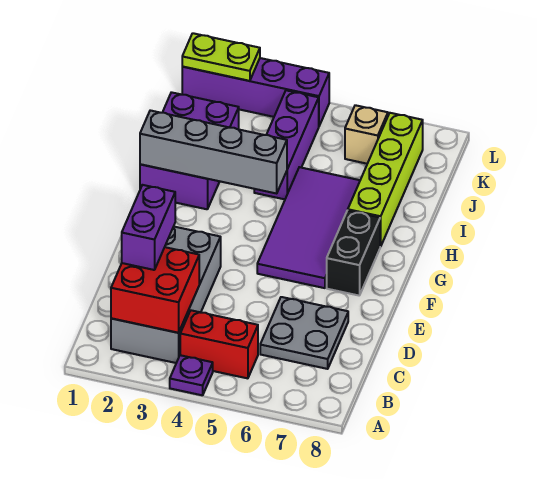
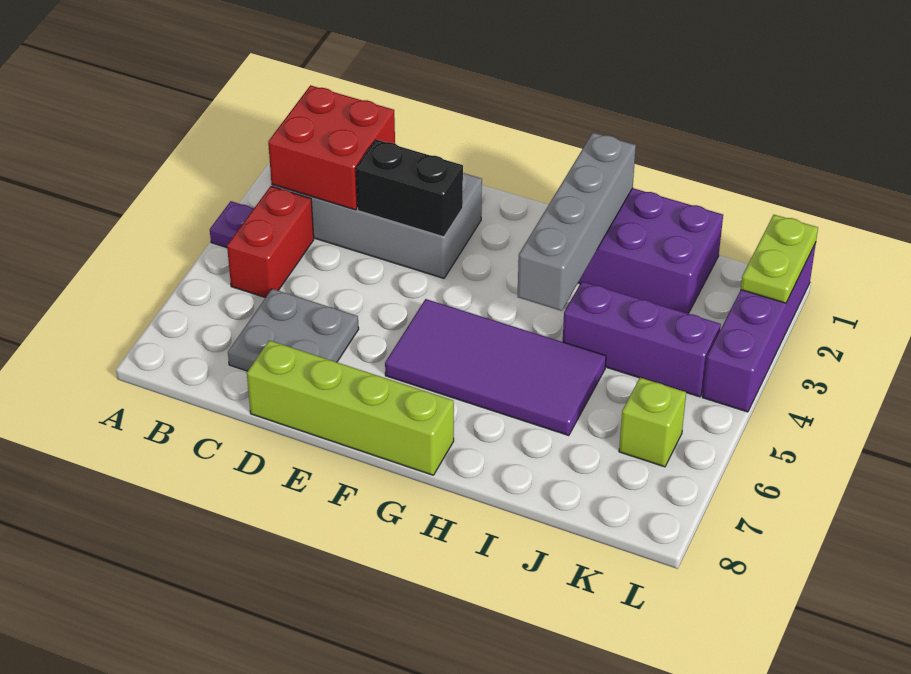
purple brick C2:D2 level 3 -> none
black brick F7:G7 level 1 -> black brick D3:E3 level 2
lime brick H7:K7 level 1 -> lime brick D8:G8 level 1
tan brick K6 level 1 -> lime brick K6 level 1

